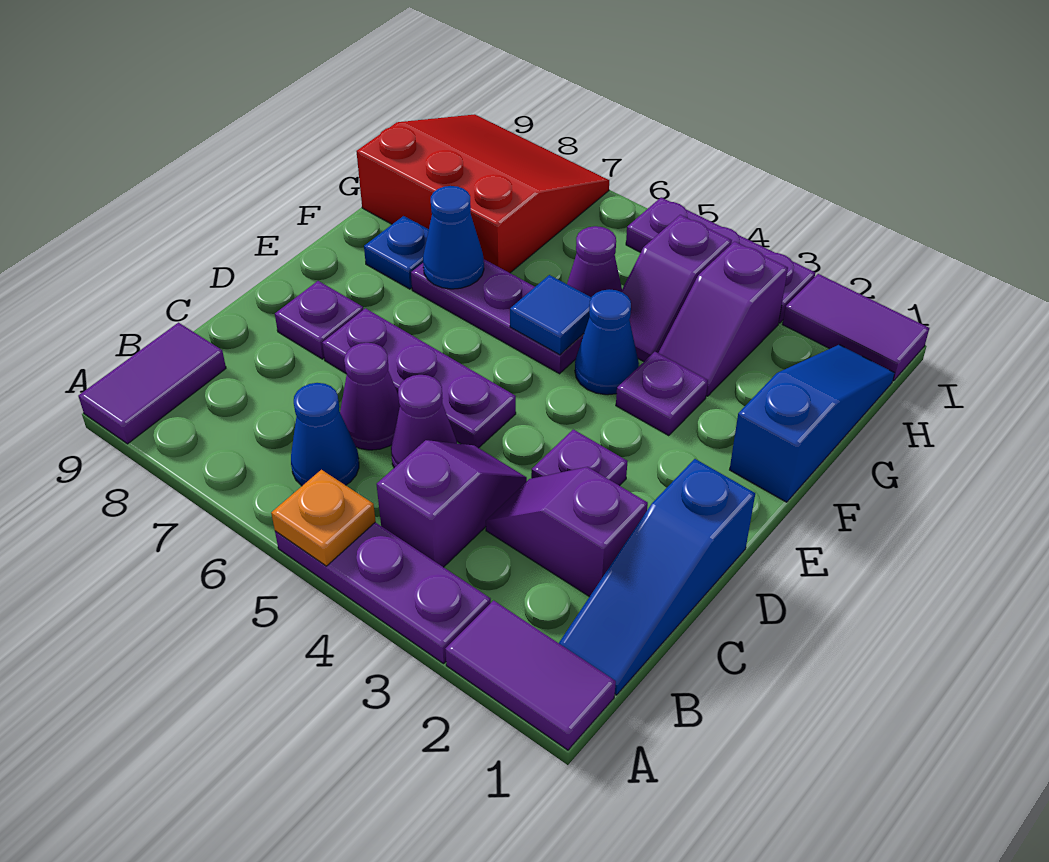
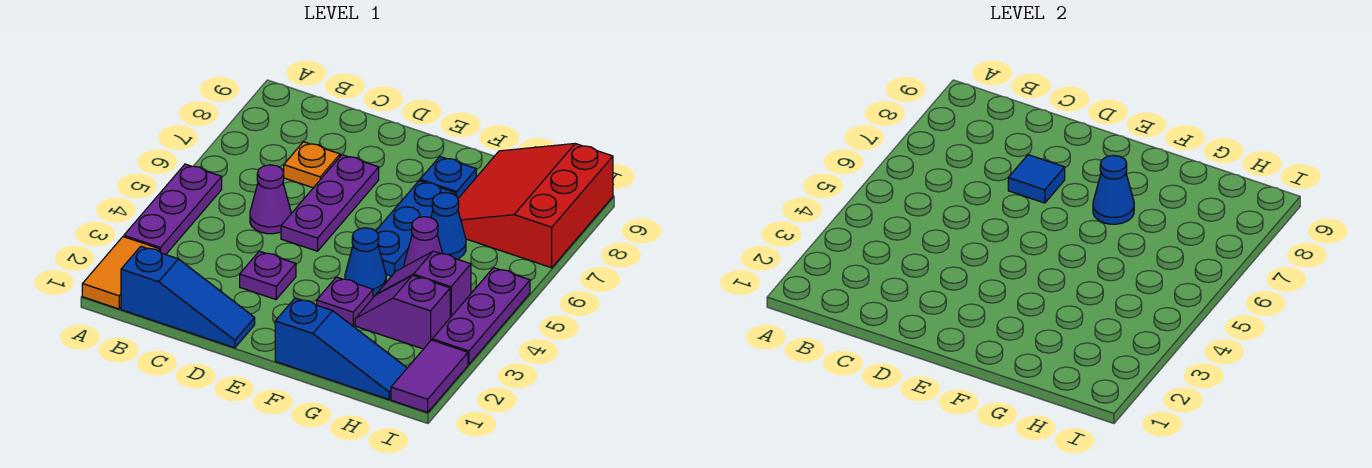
purple tile A1:A2 level 1 -> orange tile A1:A2 level 1
orange plate A5 level 2 -> orange plate C7 level 1
purple tile A9:B9 level 1 -> none
blue slope B1:D1 level 1 top D -> blue slope B1:D1 level 1 top B
purple slope B4:C4 level 1 top B -> none
blue cone B6 level 1 -> blue cone G6 level 1
purple slope C2:C3 level 1 top 2 -> none
purple cone C6 level 1 -> none
purple plate D8 level 1 -> none
purple plate F5:F7 level 1 -> blue plate F5:F7 level 1
blue tile F5 level 2 -> blue tile D7 level 2
red slope G7:I9 level 1 top G -> red slope G7:I9 level 1 top I

